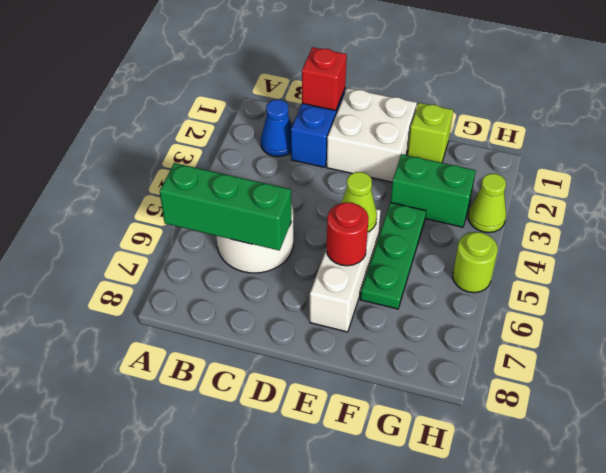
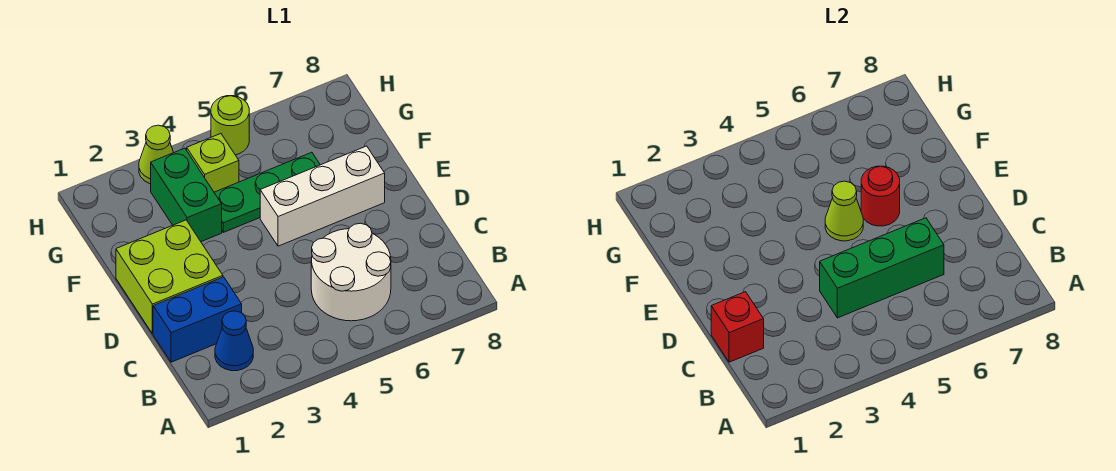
green brick A6:C6 level 2 -> green brick C4:C6 level 2
white brick D1:E2 level 1 -> lime brick D1:E2 level 1
lime brick F1 level 1 -> lime brick G4 level 1

